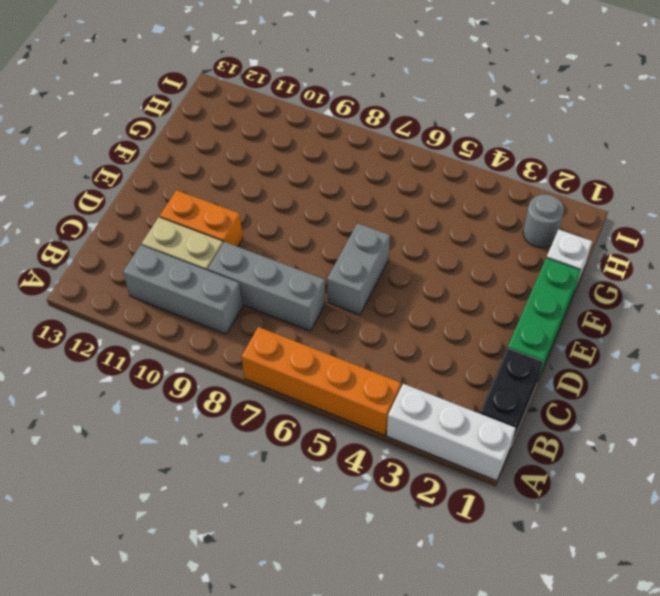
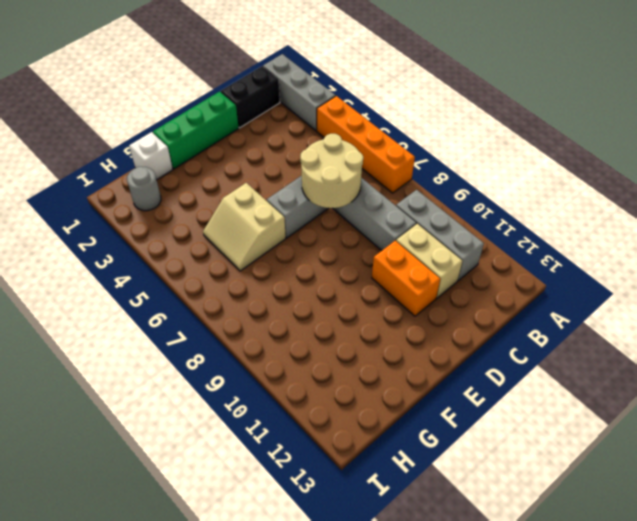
white brick A1:A3 level 1 -> grey brick A1:A3 level 1
none -> tan round brick C6:D7 level 2
none -> tan slope F5:G6 level 1 top F

